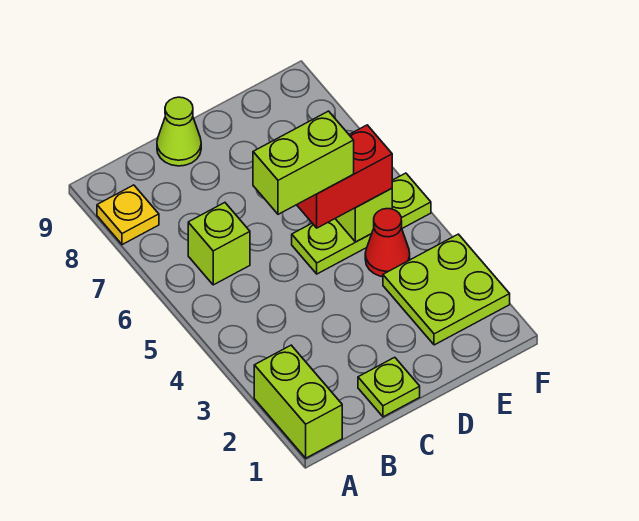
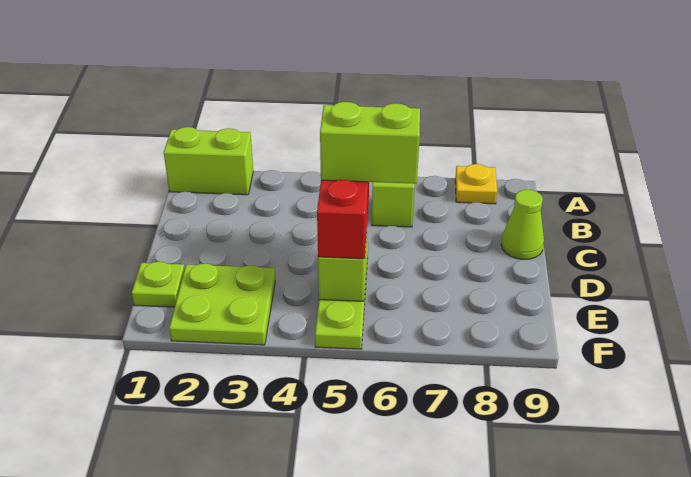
lime plate C1 level 1 -> lime plate E1 level 1
lime brick C5:D5 level 4 -> lime brick D5:D6 level 4
red cone E4 level 1 -> none

